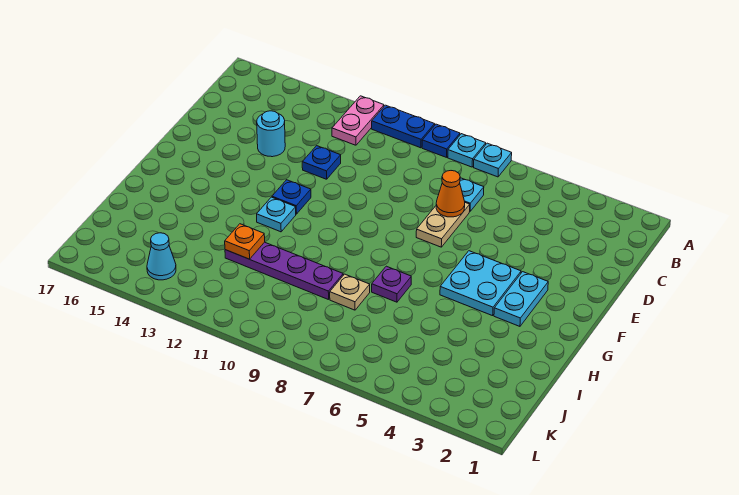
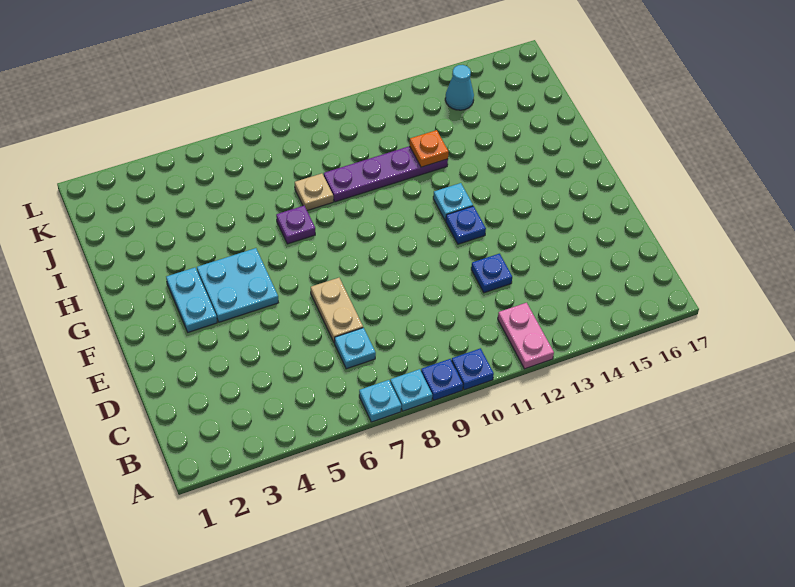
blue plate A10:A11 level 1 -> blue plate A10 level 1
orange cone D7 level 2 -> none
cyan round brick D14 level 1 -> none

